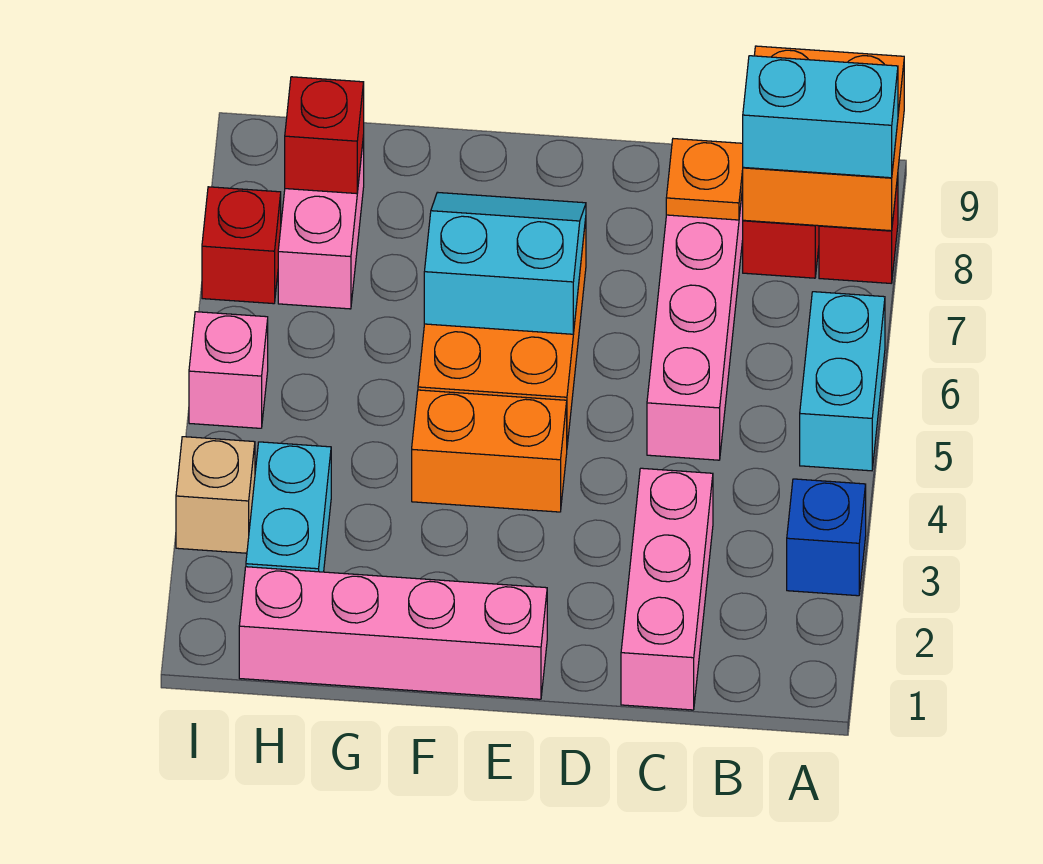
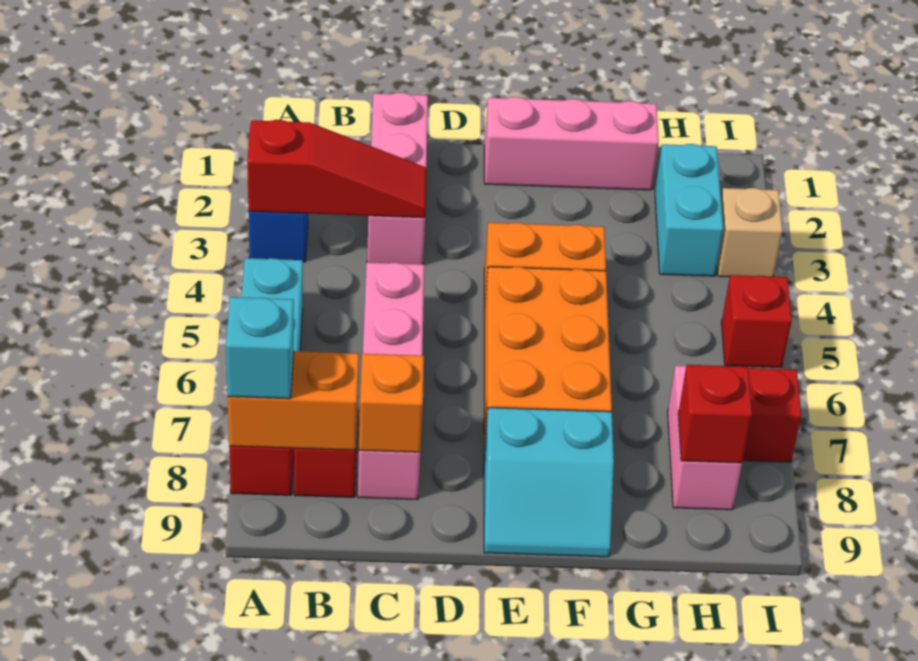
none -> red slope A3:C3 level 2 top A
orange brick A8:B9 level 2 -> orange brick A8:B8 level 2
cyan brick A8:B8 level 3 -> cyan brick A8 level 3
orange plate C8 level 2 -> orange brick C8 level 2
pink brick E1:H1 level 1 -> pink brick E1:G1 level 1
cyan slope E6:F7 level 2 top 6 -> cyan slope E8:F9 level 1 top 8
pink brick I5 level 1 -> red brick I5 level 1

